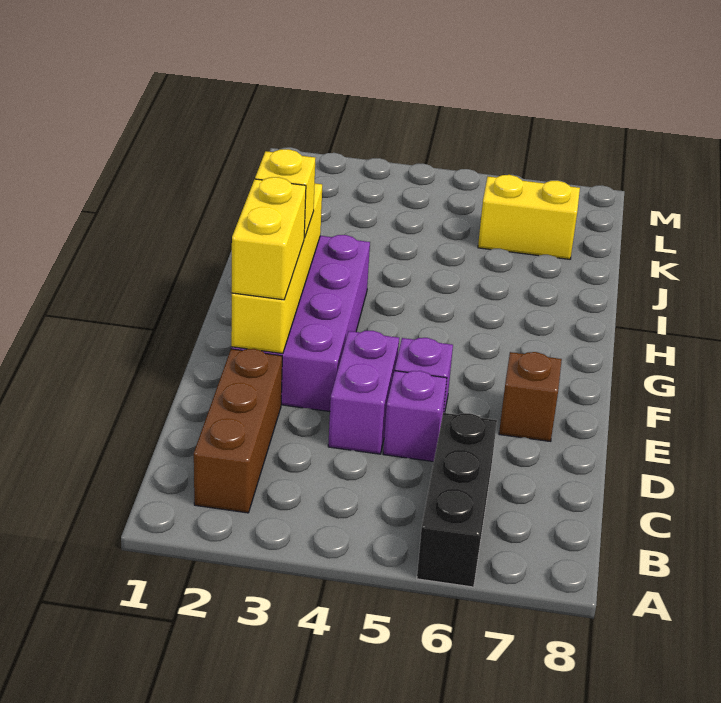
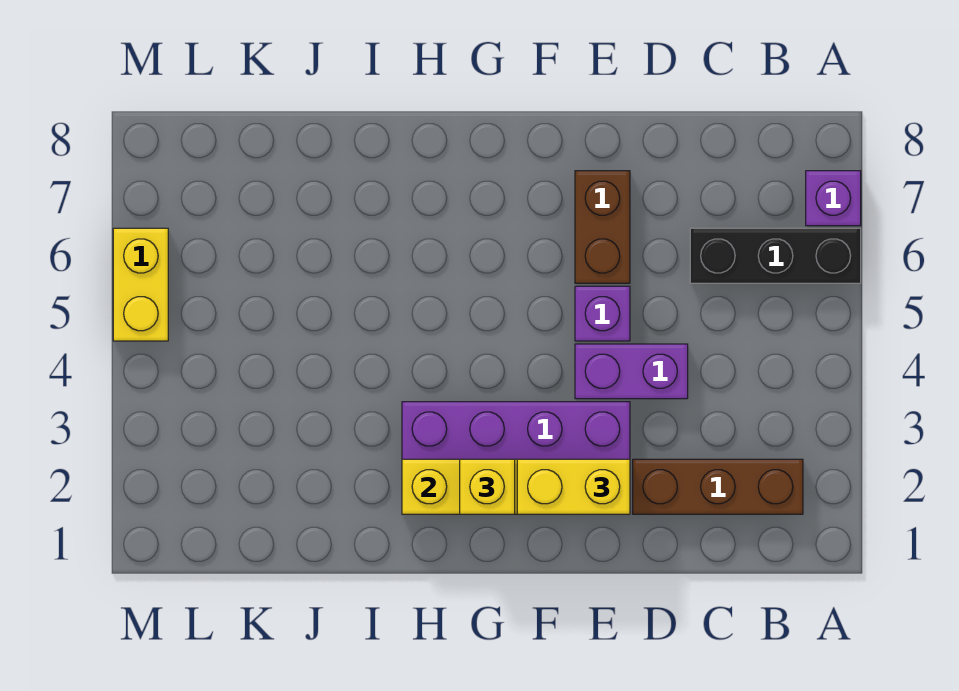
purple brick D5 level 1 -> purple brick A7 level 1
brown brick E7 level 1 -> brown brick E6:E7 level 1
yellow brick K6:K7 level 1 -> yellow brick M5:M6 level 1

